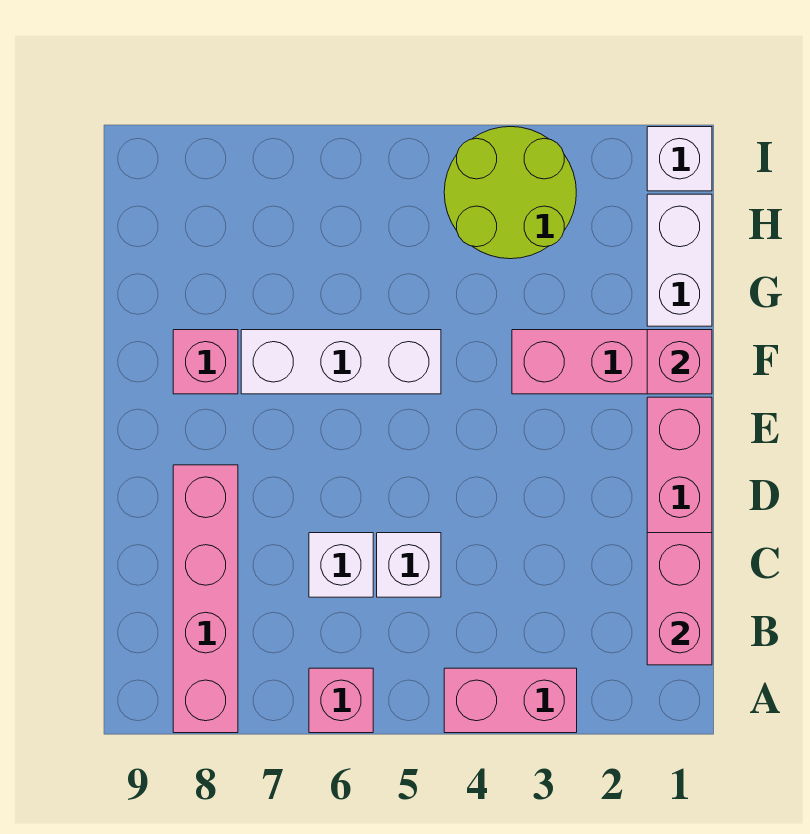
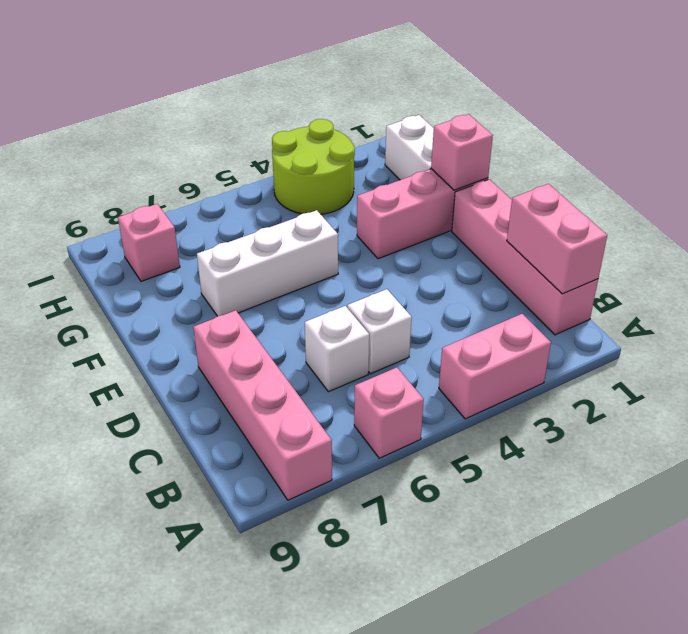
pink brick F8 level 1 -> pink brick H8 level 1
white brick I1 level 1 -> none

